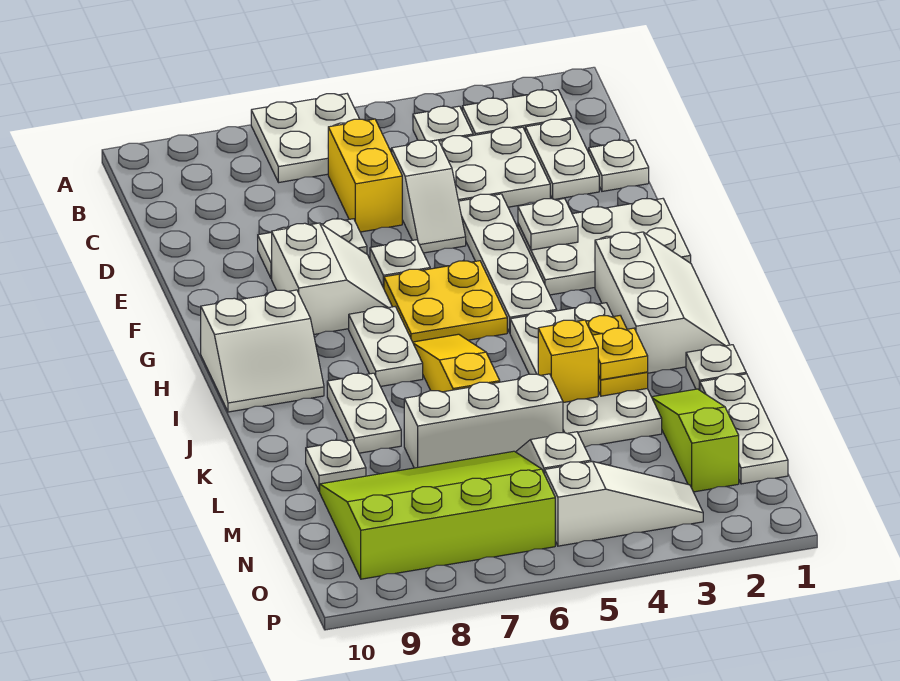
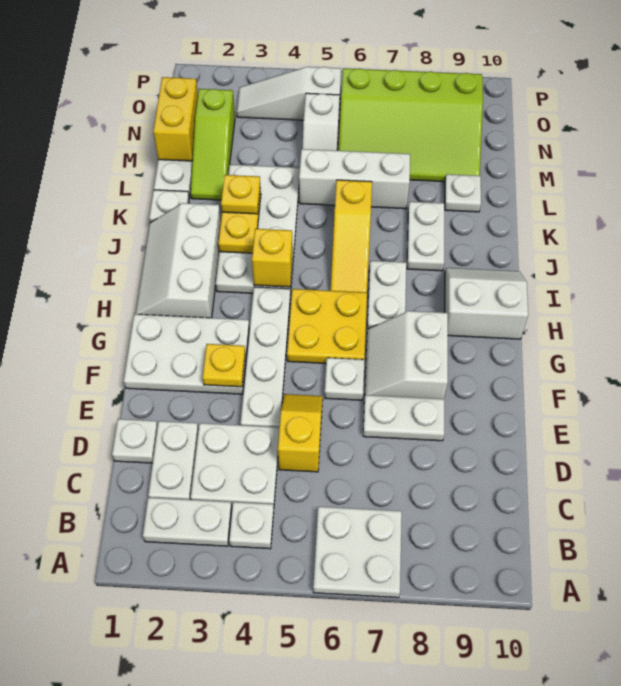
yellow brick C6:D6 level 1 -> yellow brick M1:N1 level 2
white slope D5:E5 level 1 top D -> yellow slope D5:E5 level 1 top D
white plate F3 level 2 -> yellow plate F3 level 2
yellow brick K4 level 2 -> yellow brick I4 level 2

